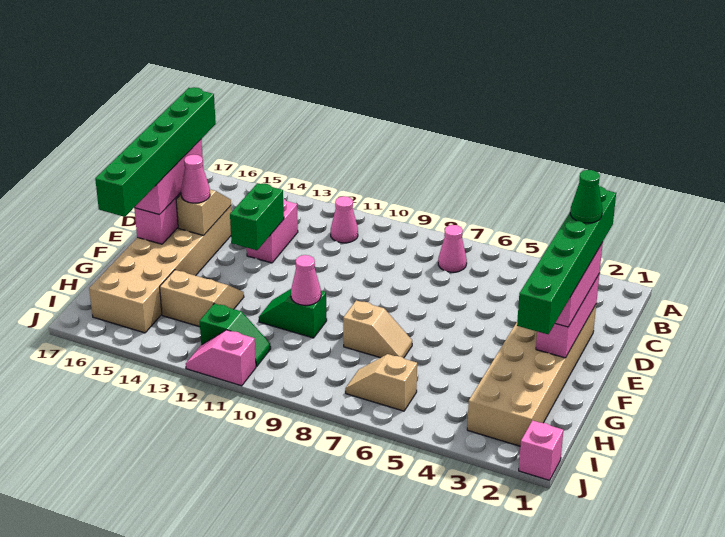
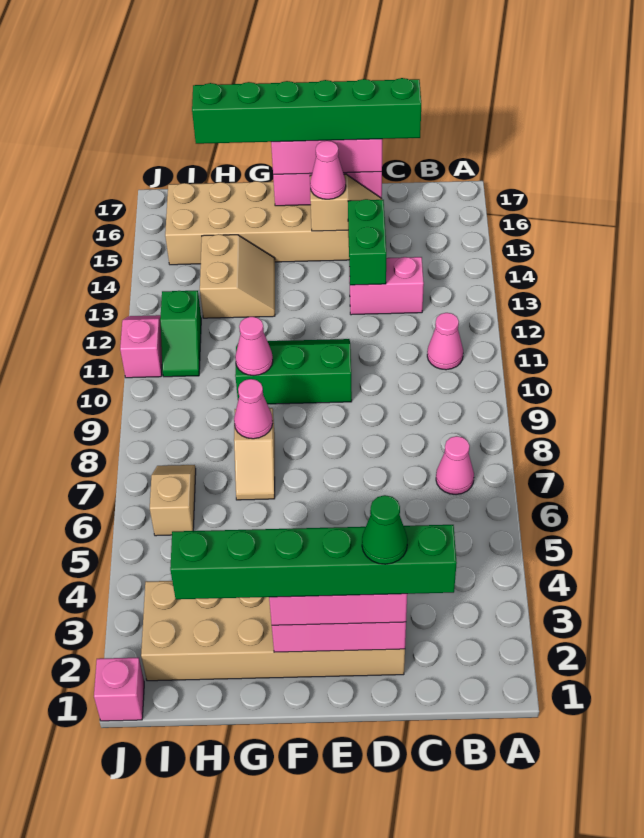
green brick D13:E13 level 2 -> green brick D13:D14 level 2
none -> pink cone G8 level 2
green slope G10:G11 level 1 top 10 -> green slope E10:G11 level 1 top 10

